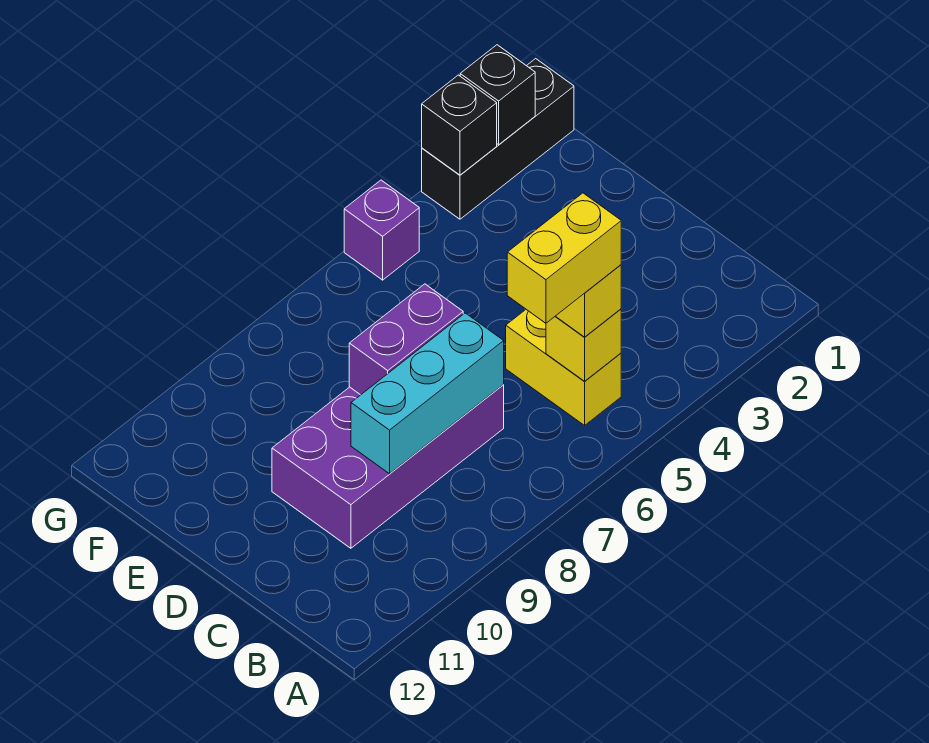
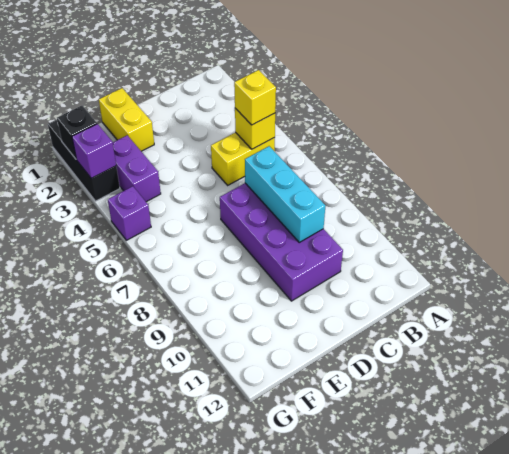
yellow brick B5:B6 level 4 -> yellow brick E1:E2 level 1
purple brick D7:D8 level 2 -> purple brick F3:F4 level 1
black brick G3 level 2 -> purple brick G3 level 2

